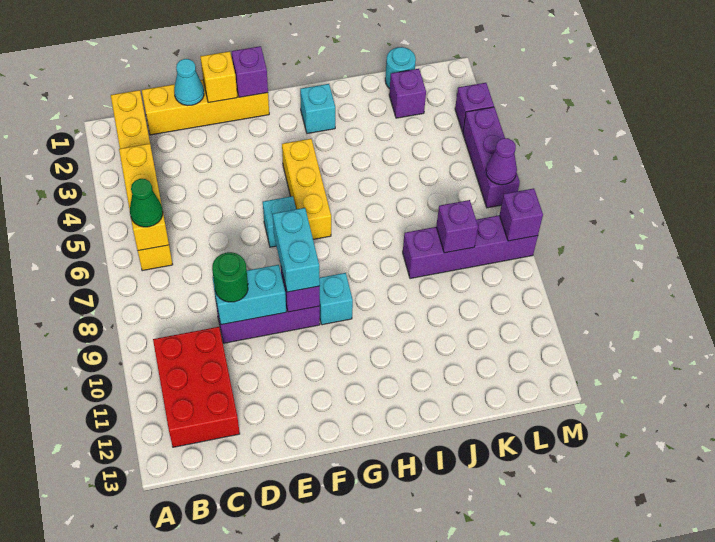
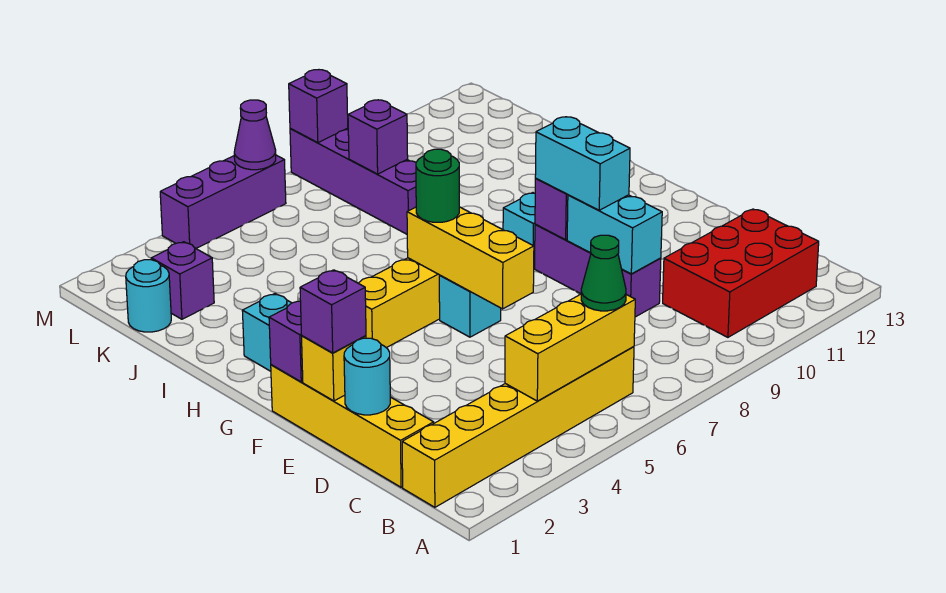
cyan cone D1 level 2 -> cyan round brick D1 level 2
green round brick D9 level 3 -> green round brick G6 level 3
none -> yellow brick E6:G6 level 2
cyan brick F8:F9 level 3 -> cyan brick E9:F9 level 3
purple brick M3 level 1 -> purple brick E1 level 3

